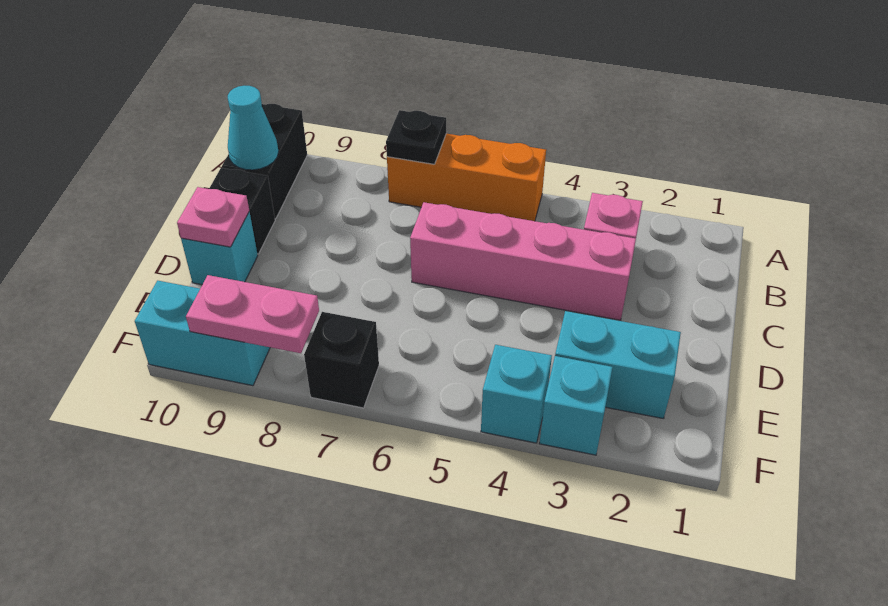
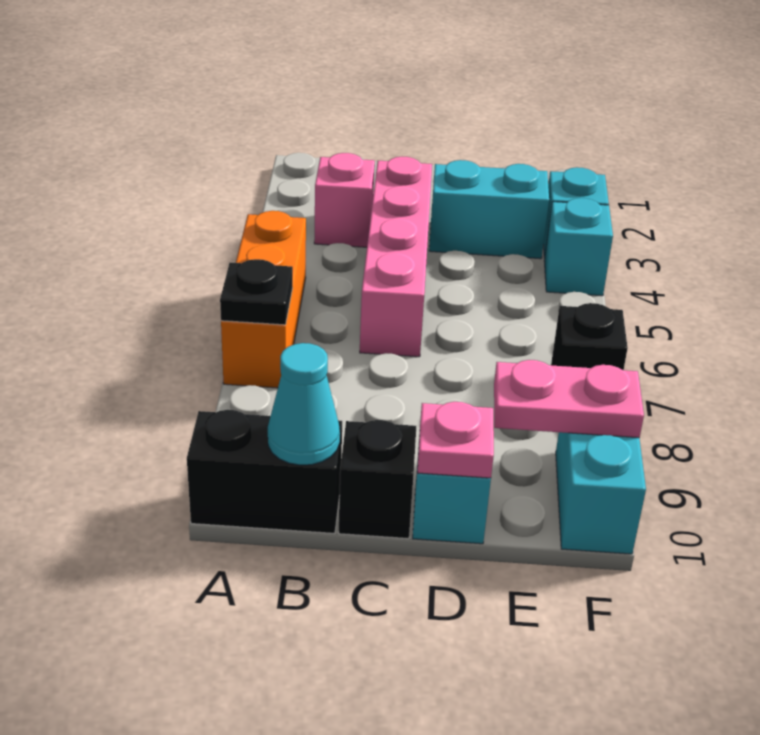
cyan brick E2:E3 level 1 -> cyan brick D3:E3 level 1
pink plate F8:F9 level 2 -> pink plate E9:F9 level 2

